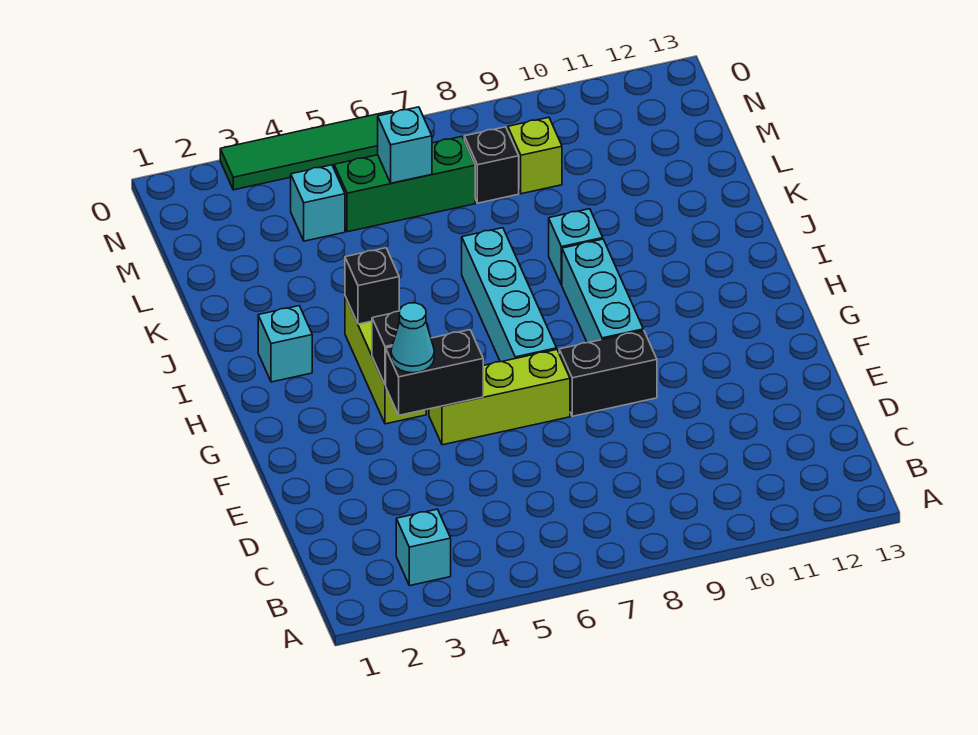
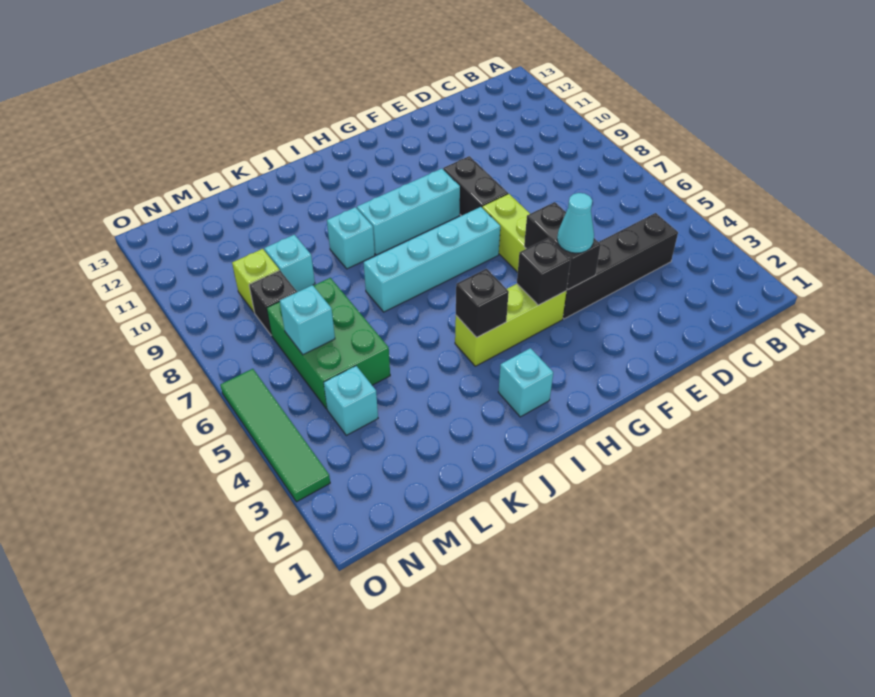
cyan brick B3 level 1 -> cyan brick L9 level 1
none -> black brick C4:F4 level 1
green brick M5:M7 level 1 -> green brick L5:M7 level 1

